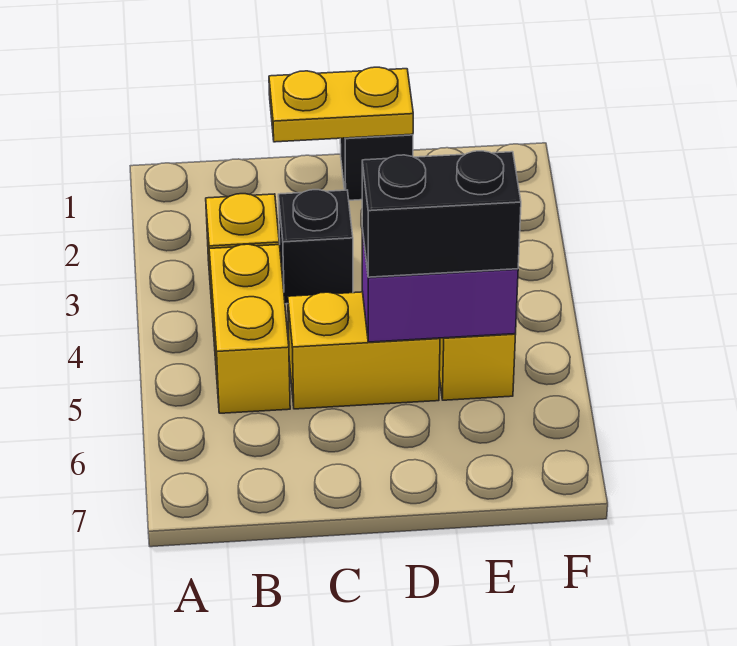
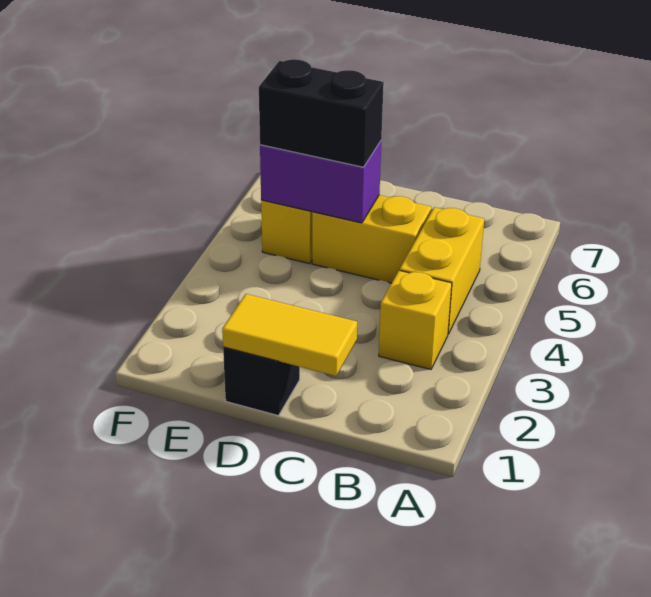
yellow plate C1:D1 level 2 -> yellow tile C1:D1 level 2
black brick C3 level 1 -> none

